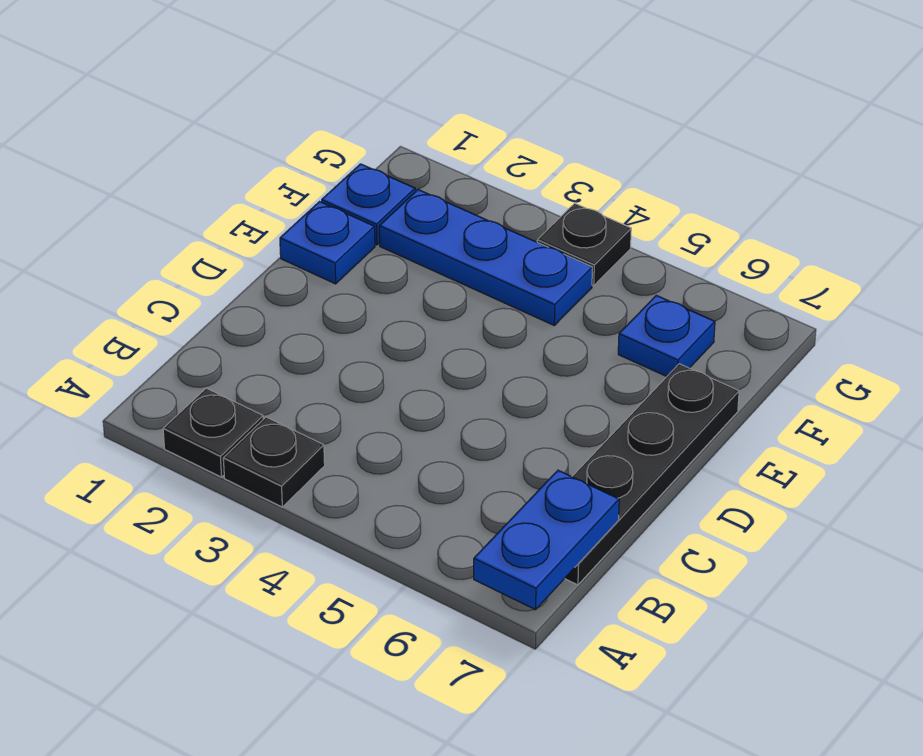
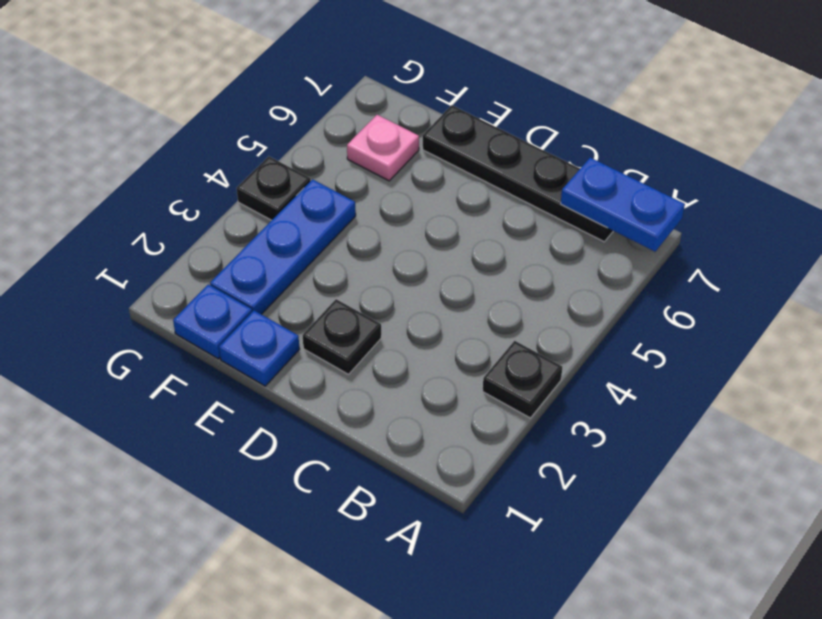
black plate A2 level 1 -> black plate D2 level 1
blue plate F6 level 1 -> pink plate F6 level 1

